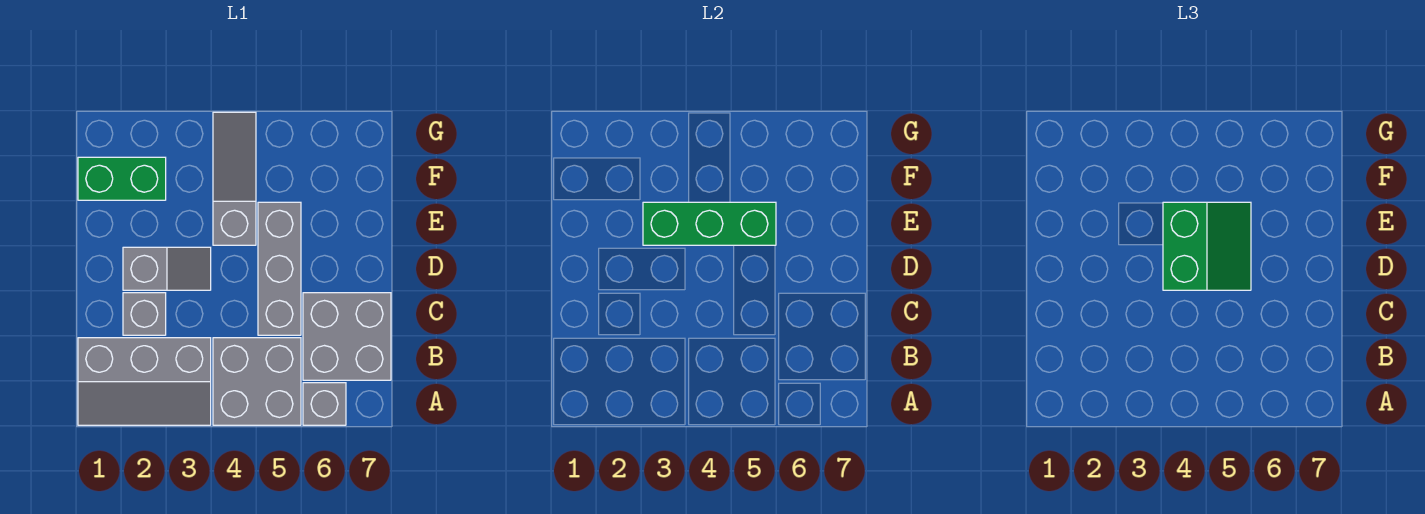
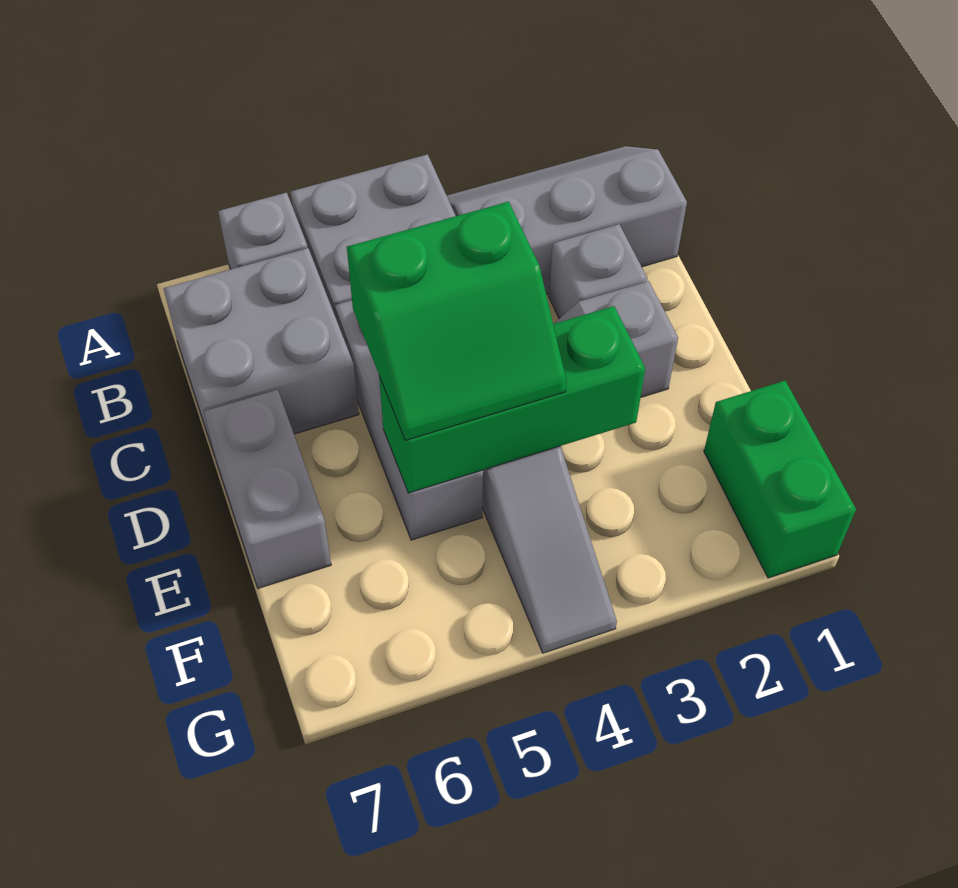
green slope D4:E5 level 3 top 4 -> green slope D4:E5 level 3 top D
none -> grey brick D7:E7 level 1
green brick F1:F2 level 1 -> green brick F1:G1 level 1

